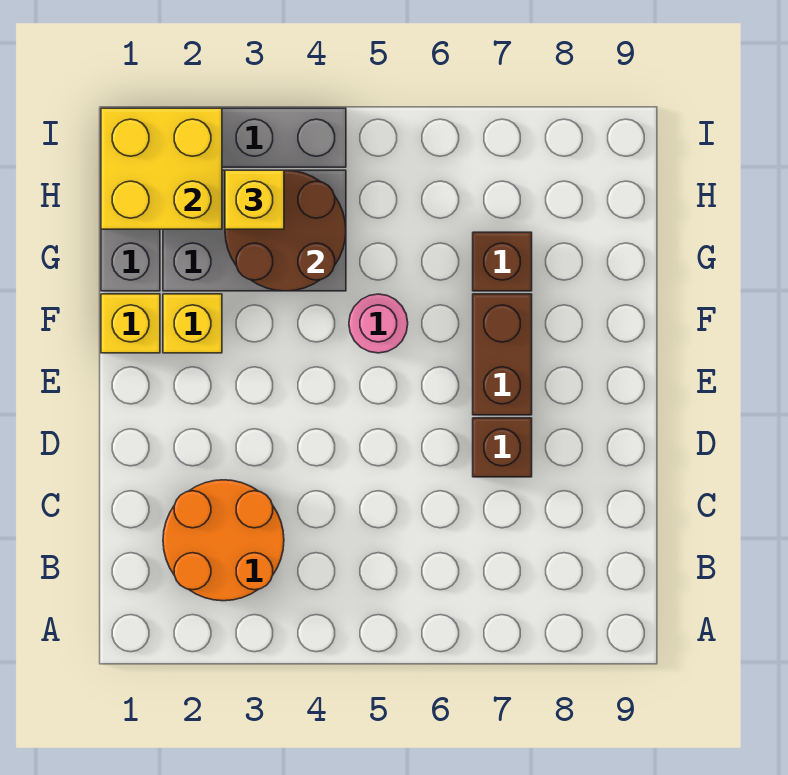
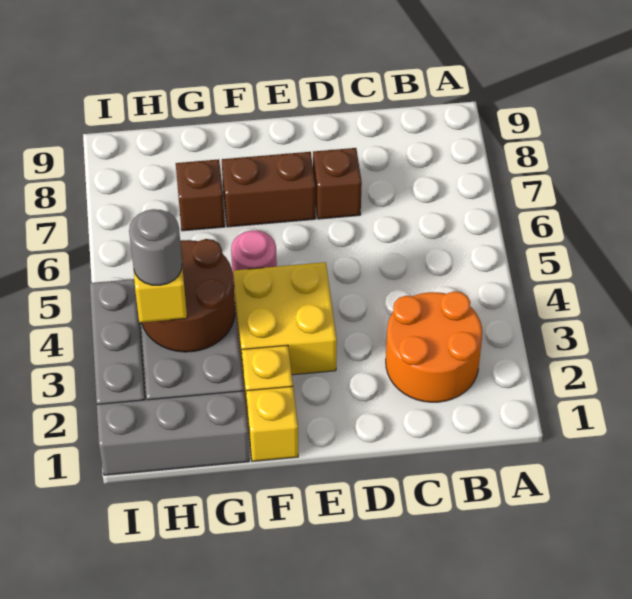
yellow brick H1:I2 level 2 -> yellow brick E3:F4 level 1
none -> grey round brick H3 level 4

